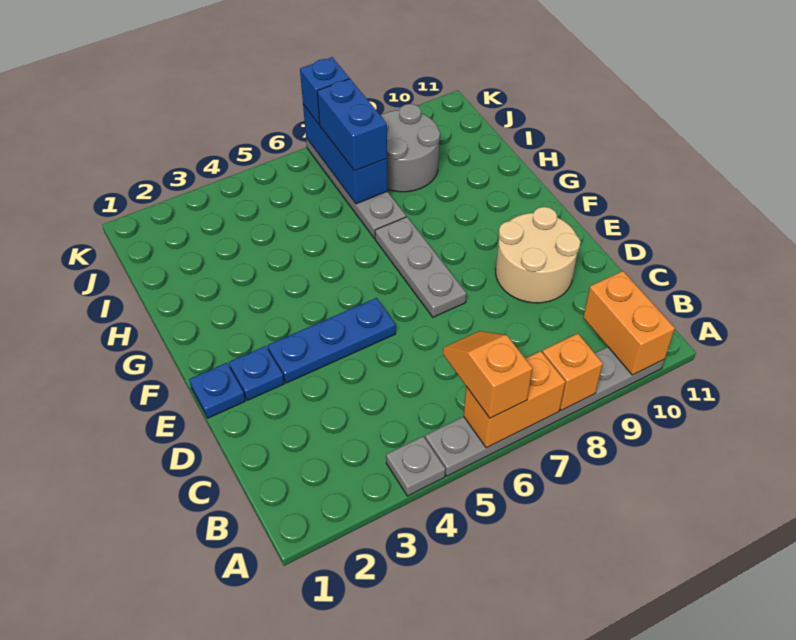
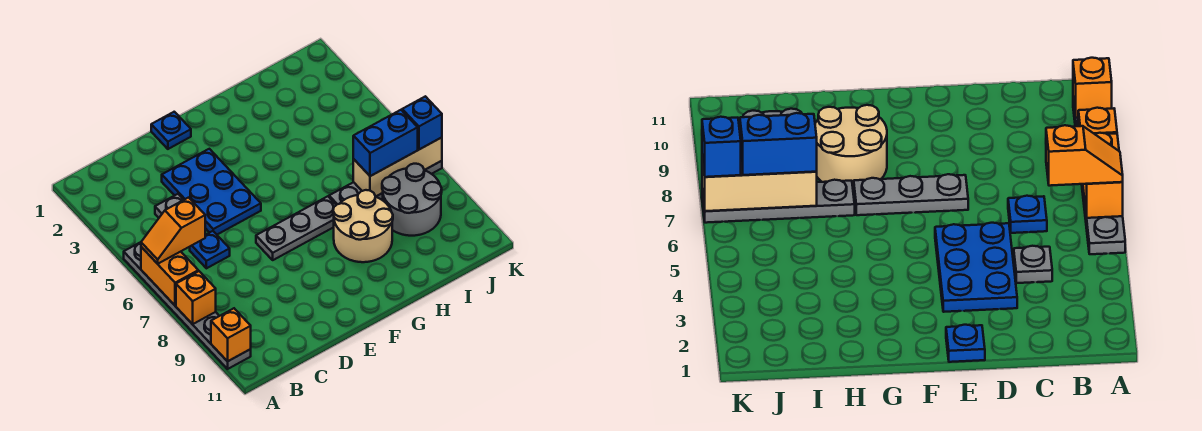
grey plate A4 level 1 -> grey plate C4 level 1
orange slope A6:B6 level 3 top A -> orange slope A6:B6 level 3 top B
orange brick A10:B10 level 2 -> orange brick A10 level 2
tan round brick D9:E10 level 1 -> tan round brick G8:H9 level 1
blue plate E2 level 1 -> blue plate C6 level 1
blue plate E3:E5 level 1 -> blue plate D3:E5 level 1
blue brick I7:K7 level 2 -> tan brick I7:K7 level 2

